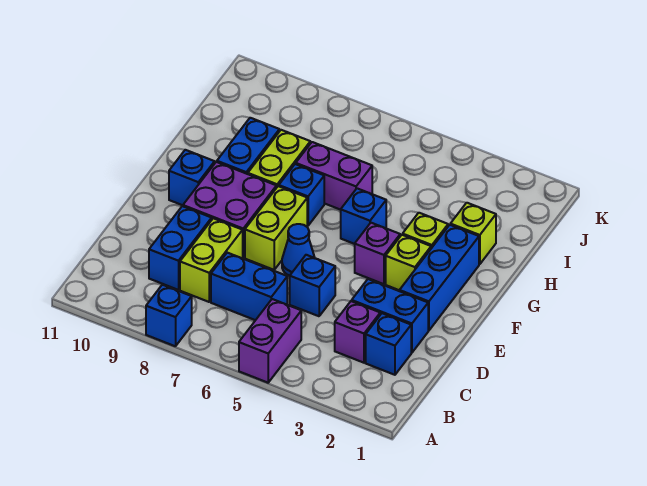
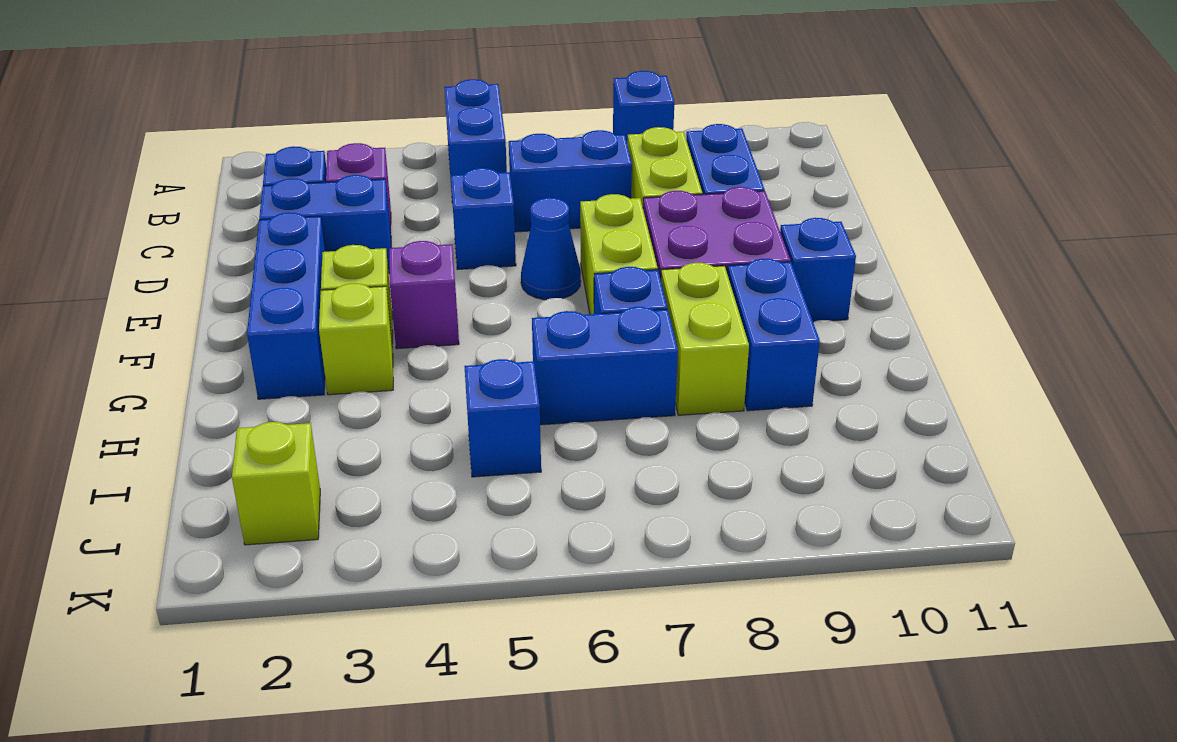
purple brick A5:B5 level 1 -> blue brick A5:B5 level 1
blue brick G5 level 1 -> blue brick I5 level 1
lime brick H2 level 1 -> lime brick J2 level 1
purple brick H6:H7 level 1 -> blue brick H6:H7 level 1

